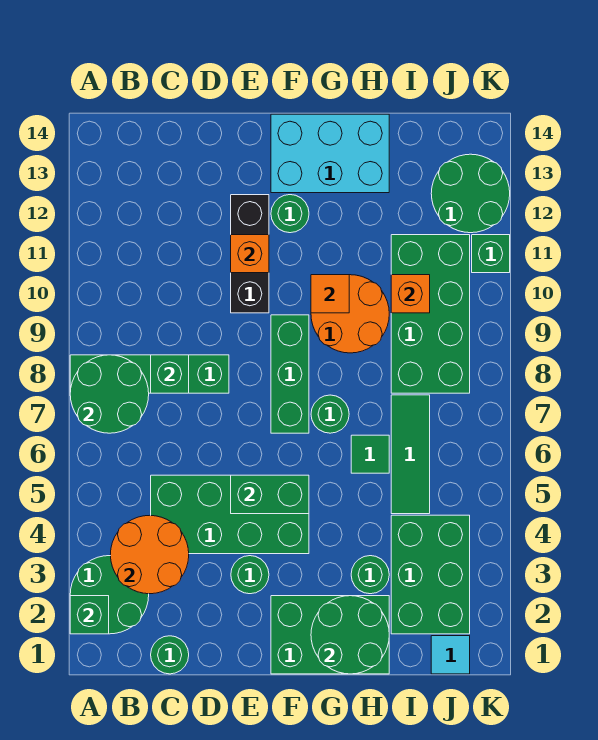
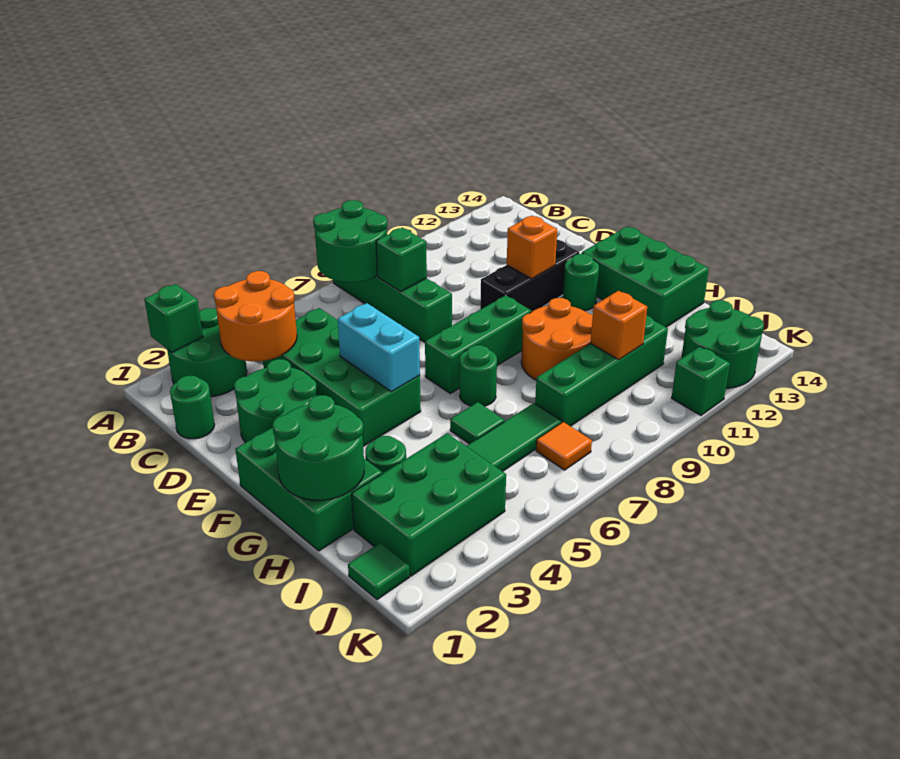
green round brick E3 level 1 -> green round brick D2:E3 level 1
green brick E5:F5 level 2 -> cyan brick E5:F5 level 2
cyan brick F13:H14 level 1 -> green brick F13:H14 level 1
orange tile G10 level 2 -> orange tile J7 level 1
green brick I8:J11 level 1 -> green brick I8:I11 level 1
cyan tile J1 level 1 -> green tile J1 level 1

